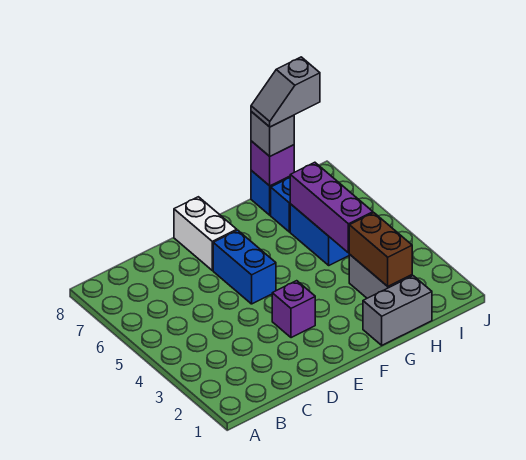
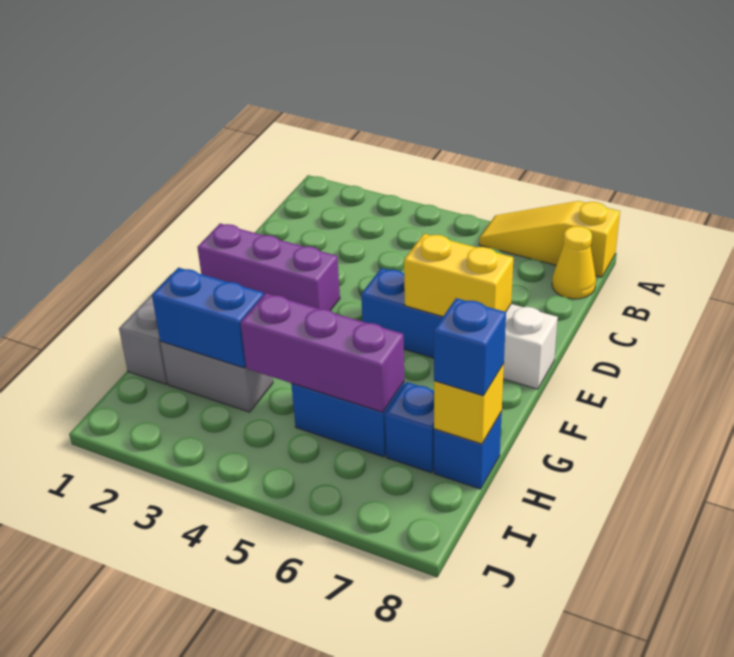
none -> yellow slope A6:A8 level 1 top 8
none -> yellow cone B8 level 1
purple brick E3 level 1 -> purple brick E1:E3 level 1
none -> yellow brick E6:E7 level 2
brown brick H2:H3 level 2 -> blue brick H2:H3 level 2
purple brick H8 level 2 -> yellow brick H8 level 2
grey brick H8 level 3 -> blue brick H8 level 3
grey slope H8:I8 level 4 top I -> none

